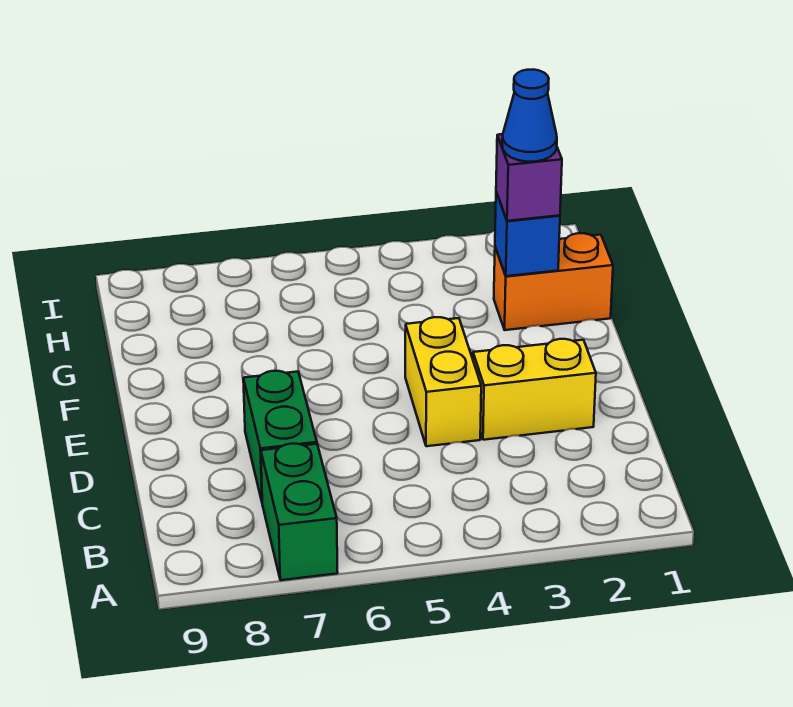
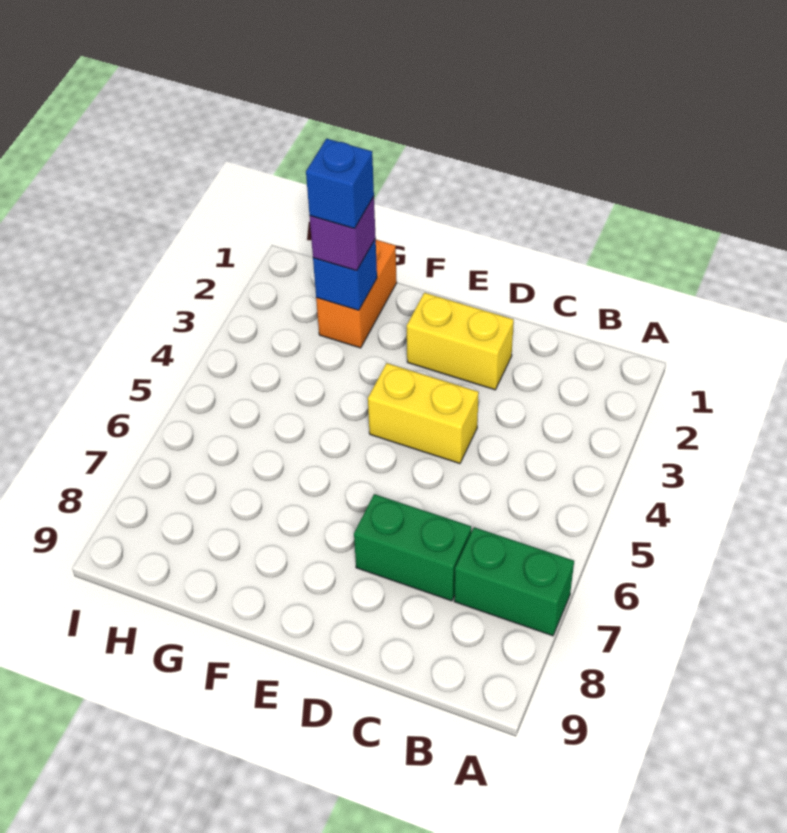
yellow brick D2:D3 level 1 -> yellow brick D2:E2 level 1
blue cone G2 level 4 -> blue brick G2 level 4

